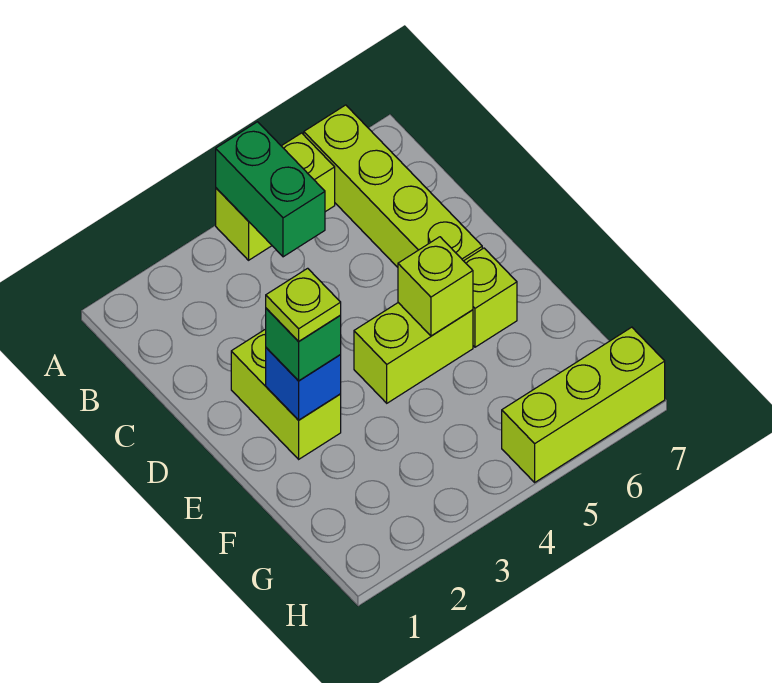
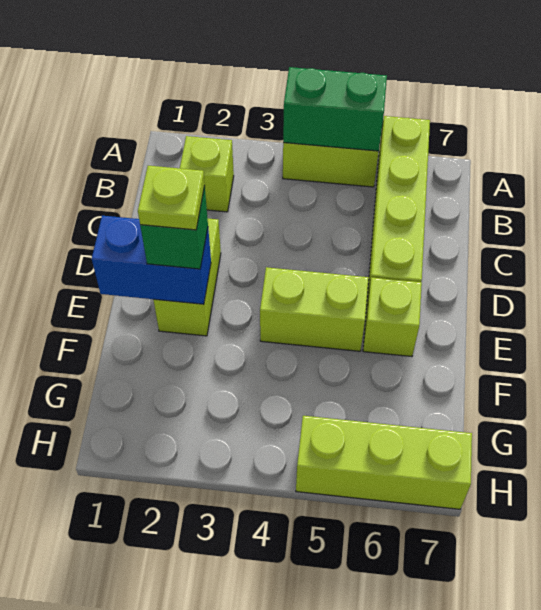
green brick A4:B4 level 2 -> green brick A4:A5 level 2
blue brick E2 level 2 -> blue brick E1:E2 level 2
lime brick E5 level 2 -> lime brick B2 level 1

